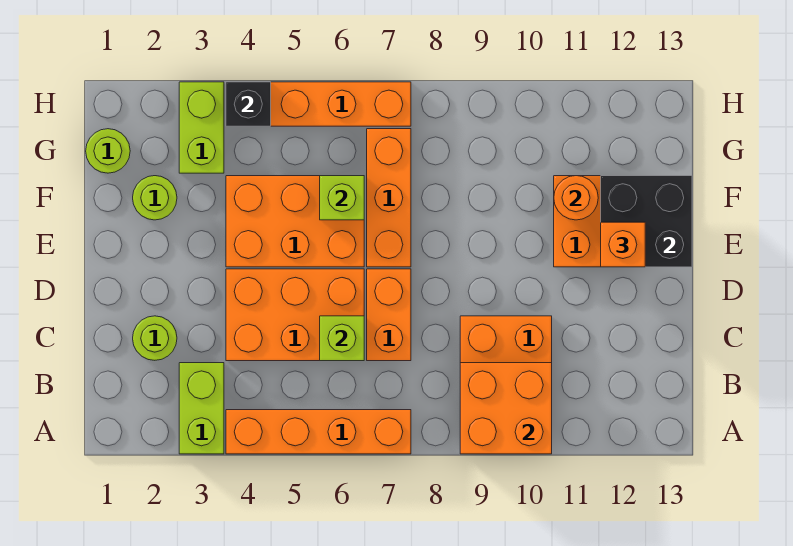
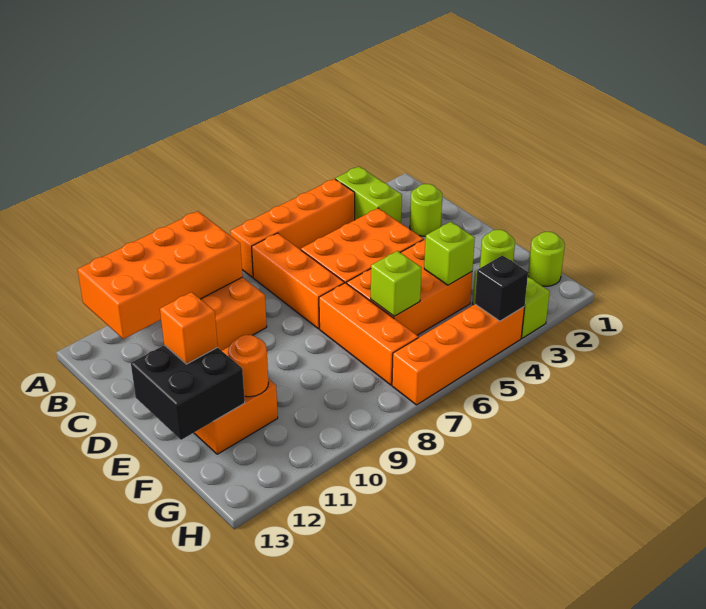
orange brick A9:B10 level 2 -> orange brick A9:B12 level 2
lime brick C6 level 2 -> lime brick F4 level 2
orange brick C7:D7 level 1 -> orange brick B7:D7 level 1

